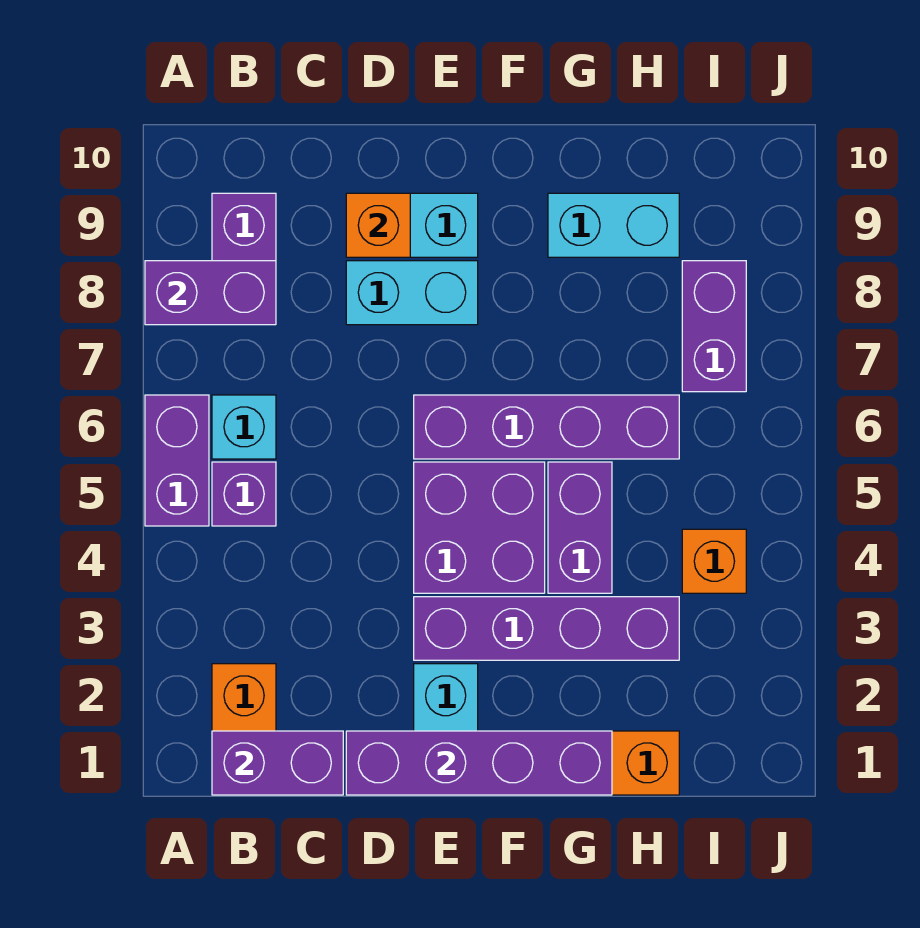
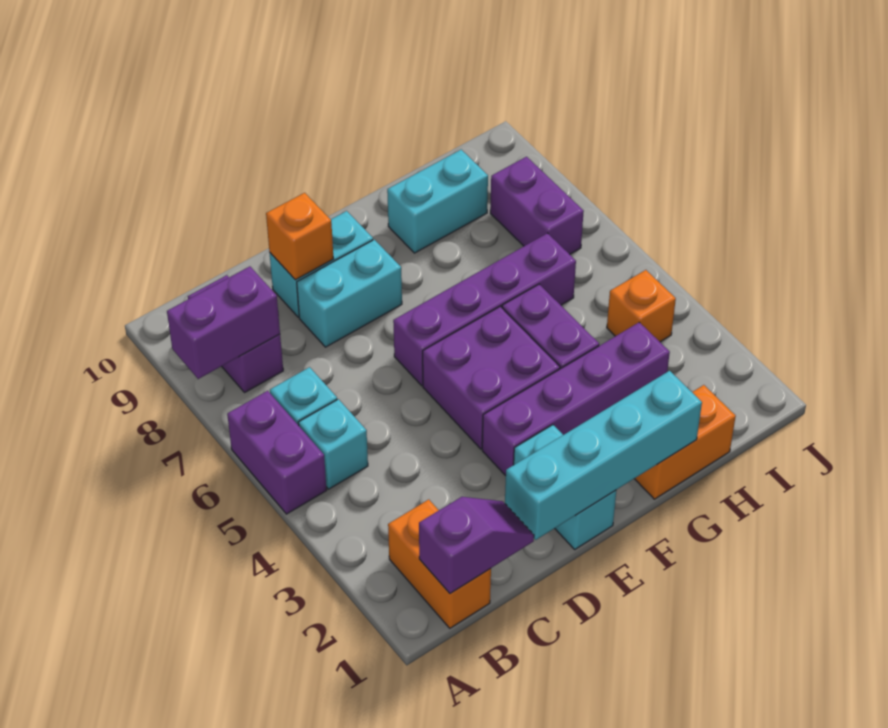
purple brick B1:C1 level 2 -> purple slope B1:C1 level 2 top B
purple brick B5 level 1 -> cyan brick B5 level 1
purple brick D1:G1 level 2 -> cyan brick D1:G1 level 2

